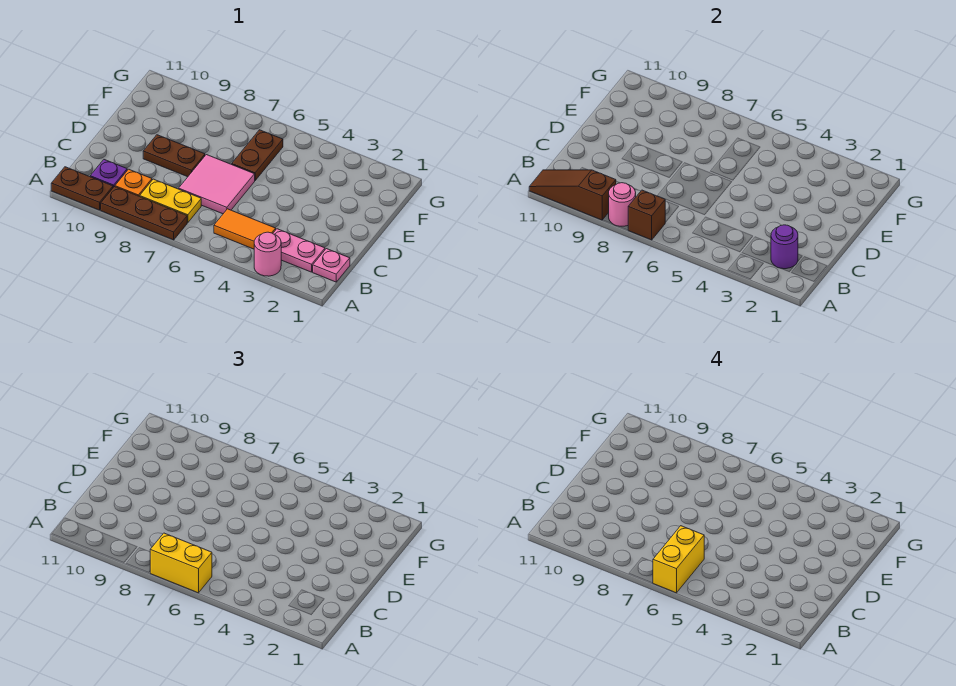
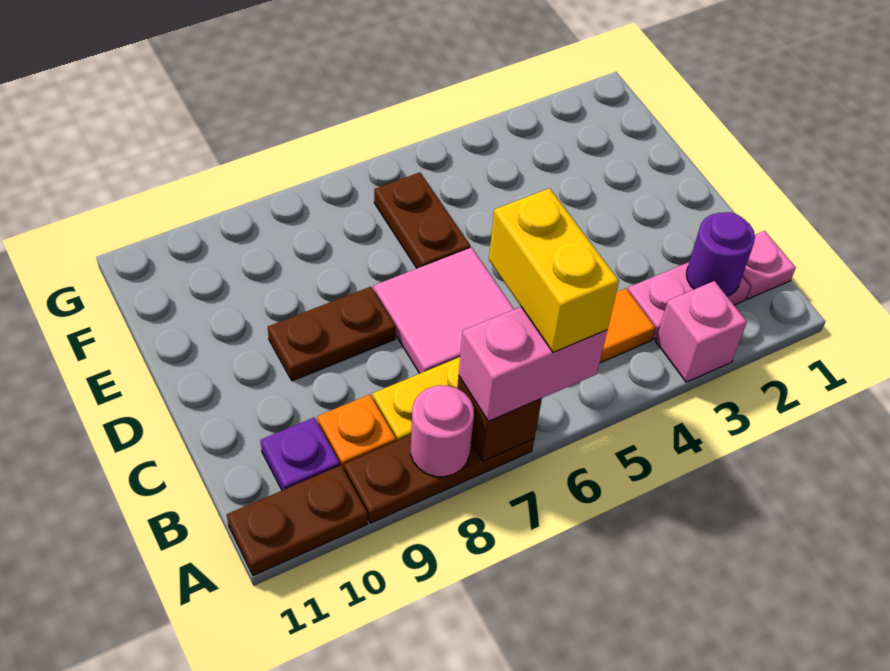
pink round brick A3 level 1 -> pink brick A3 level 1
yellow brick A6:A7 level 3 -> pink brick A6:A7 level 3
brown slope A9:A11 level 2 top 9 -> none

